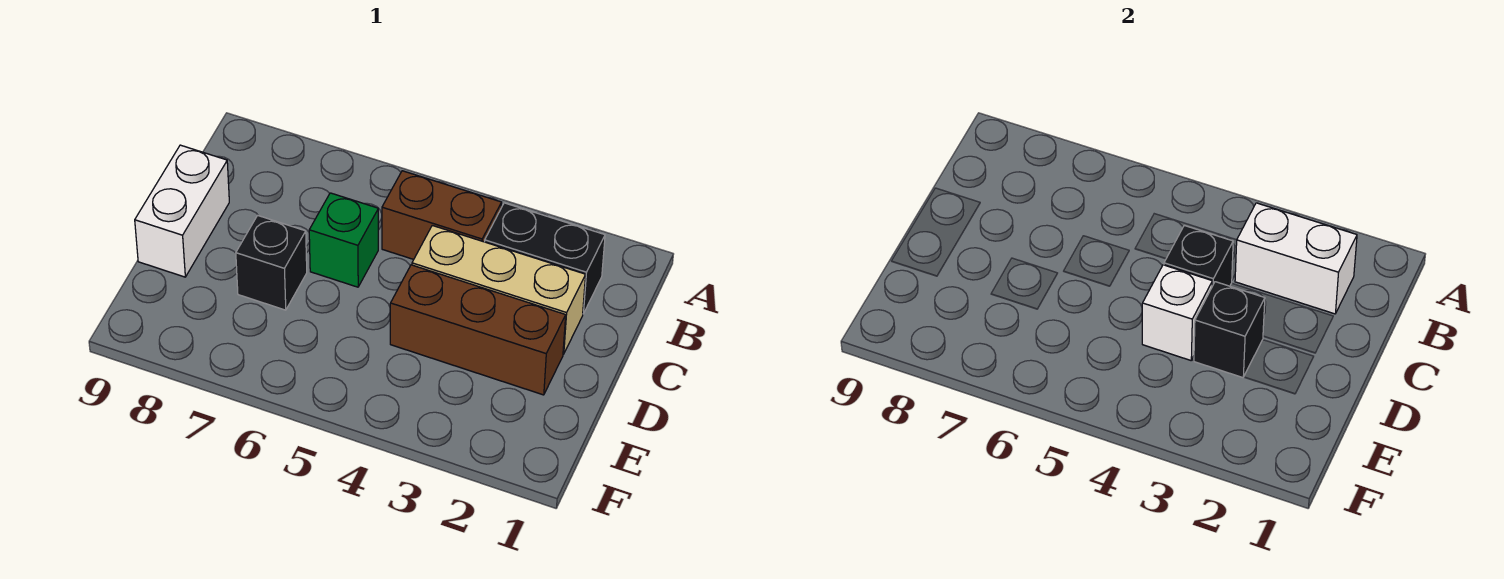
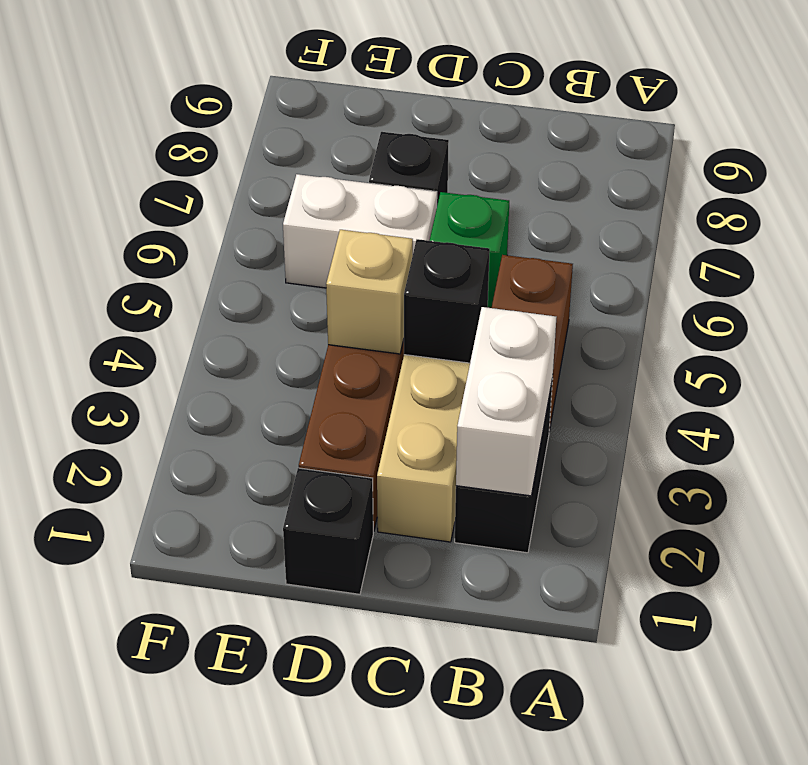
white brick C9:D9 level 1 -> white brick D6:E6 level 1
black brick D3 level 2 -> black brick D1 level 1
white brick D4 level 2 -> tan brick D4 level 2

